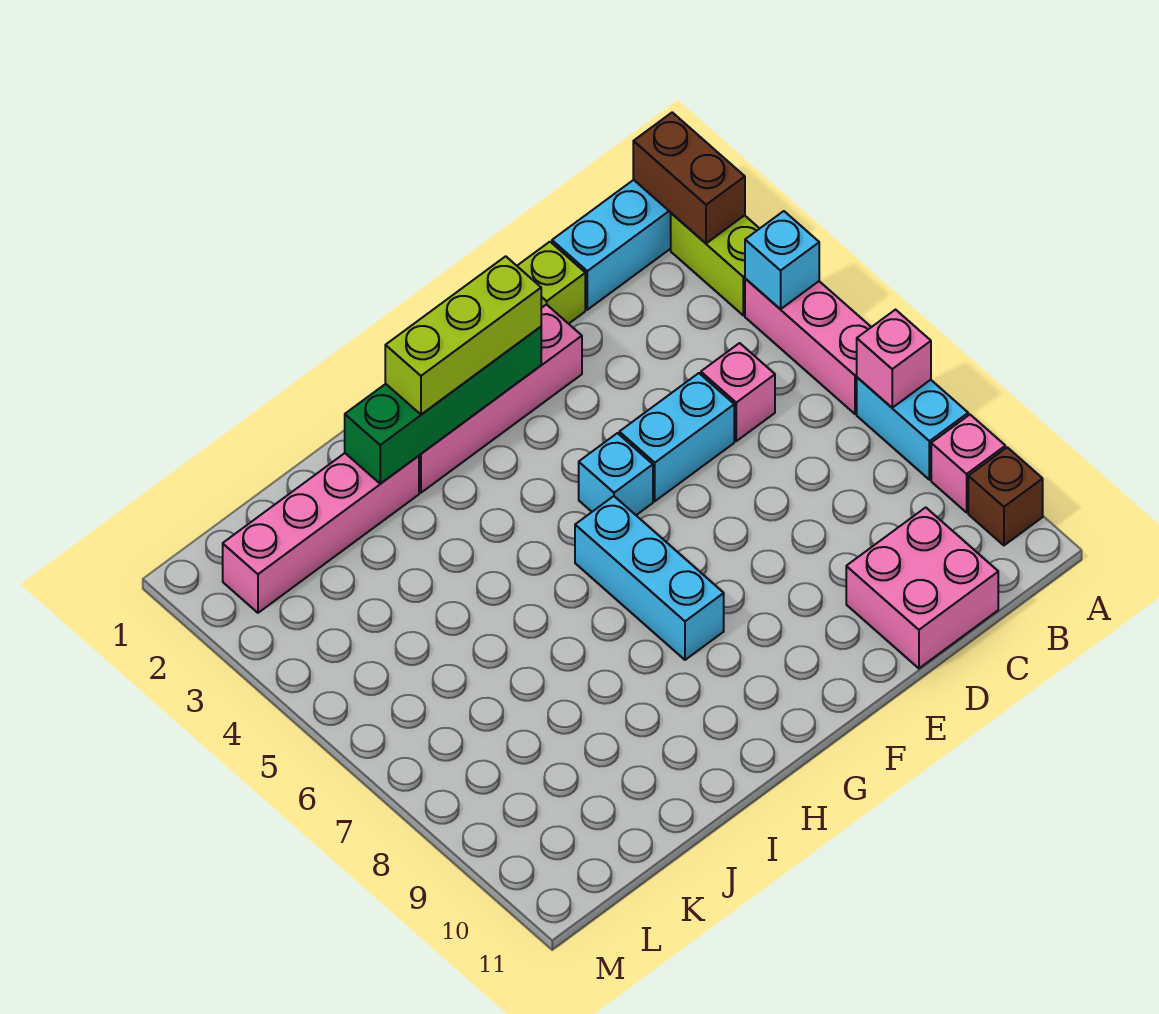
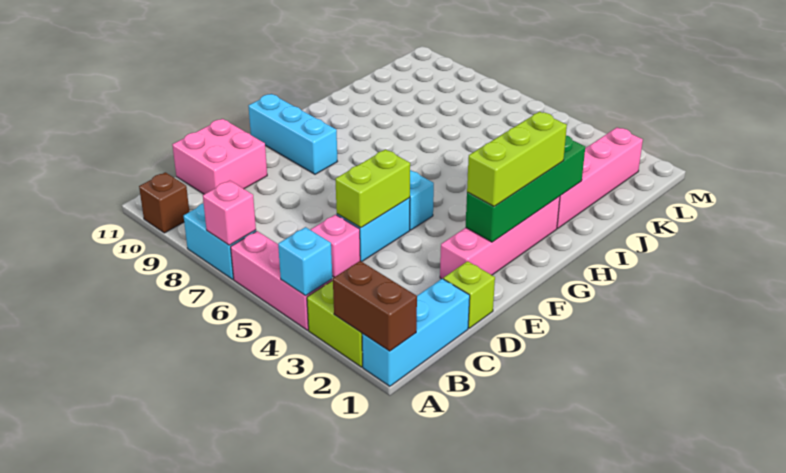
pink brick A9 level 1 -> none
none -> lime brick D5:E5 level 2
cyan brick G6:G8 level 1 -> cyan brick F9:F11 level 1

